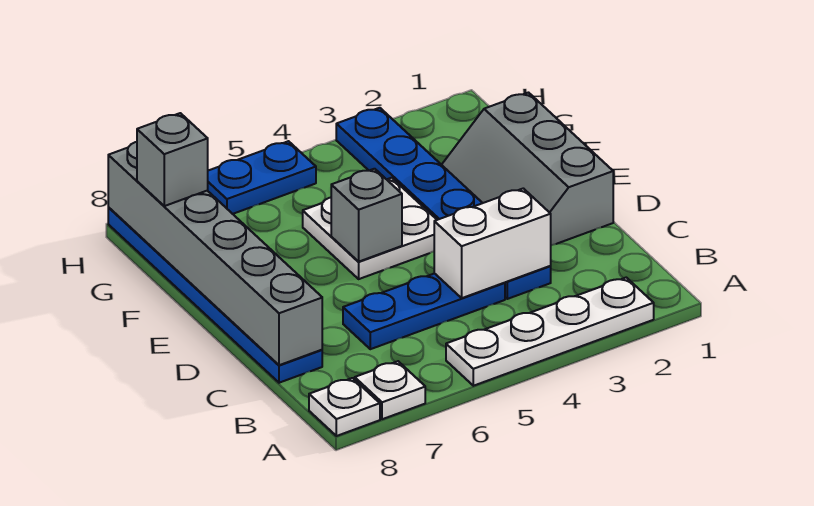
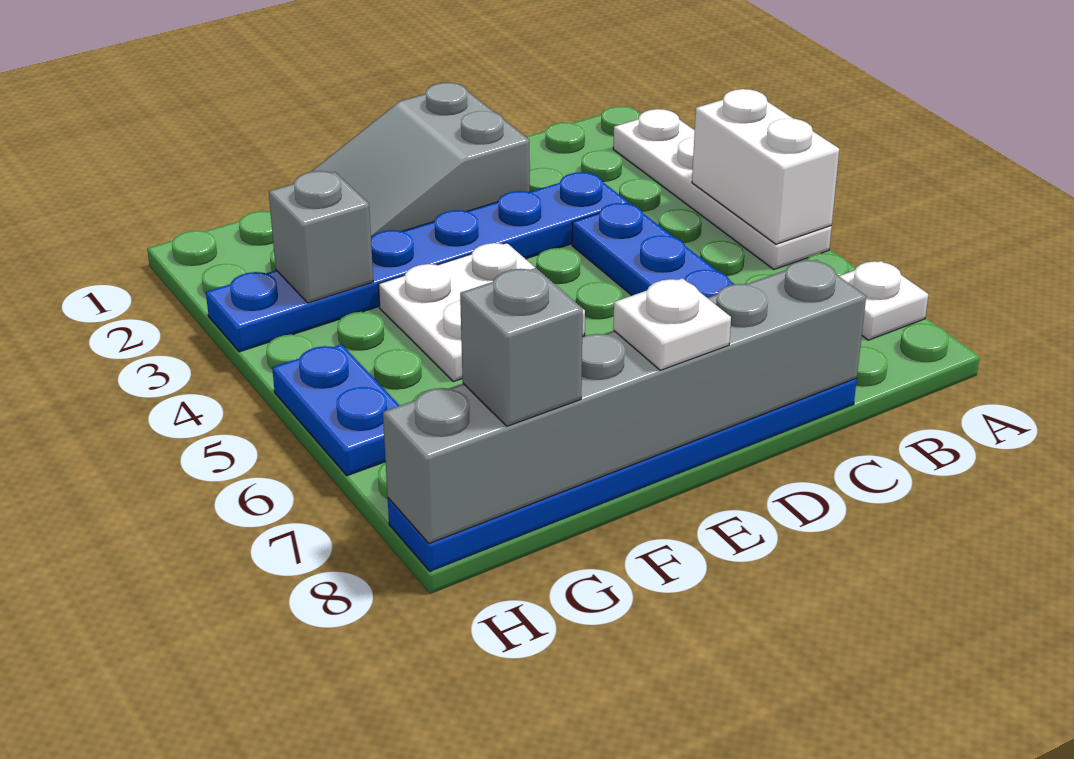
white plate A8 level 1 -> white plate E8 level 3
white brick C3:C4 level 2 -> white brick A4:A5 level 2
grey slope D1:F2 level 1 top 1 -> grey slope D1:F2 level 1 top D
grey brick E5 level 2 -> grey brick G3 level 2

